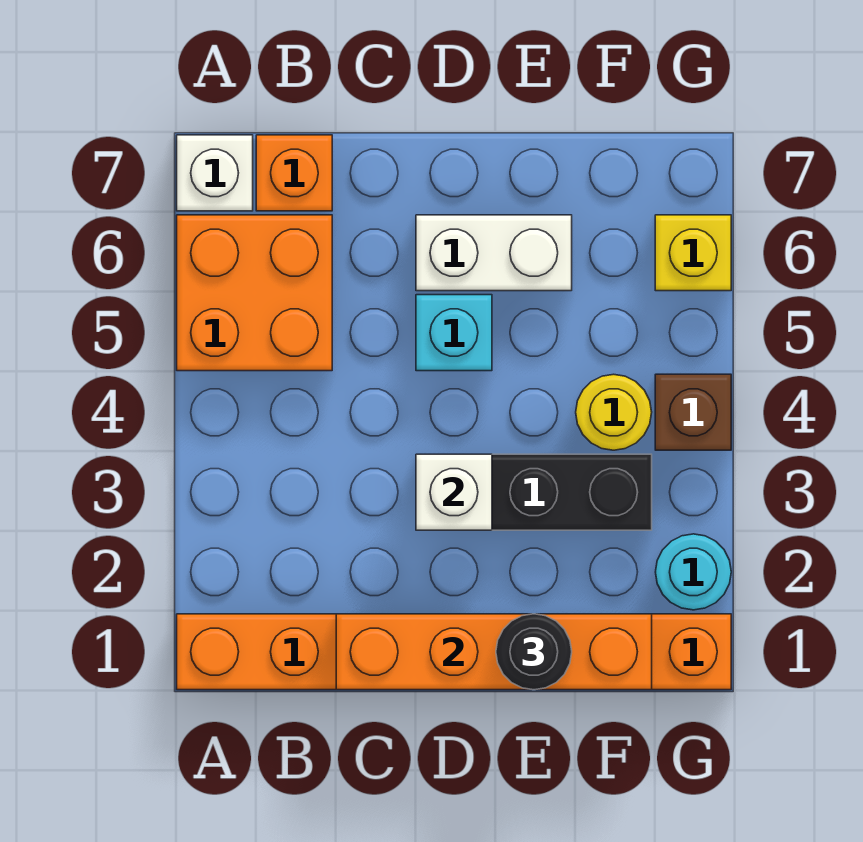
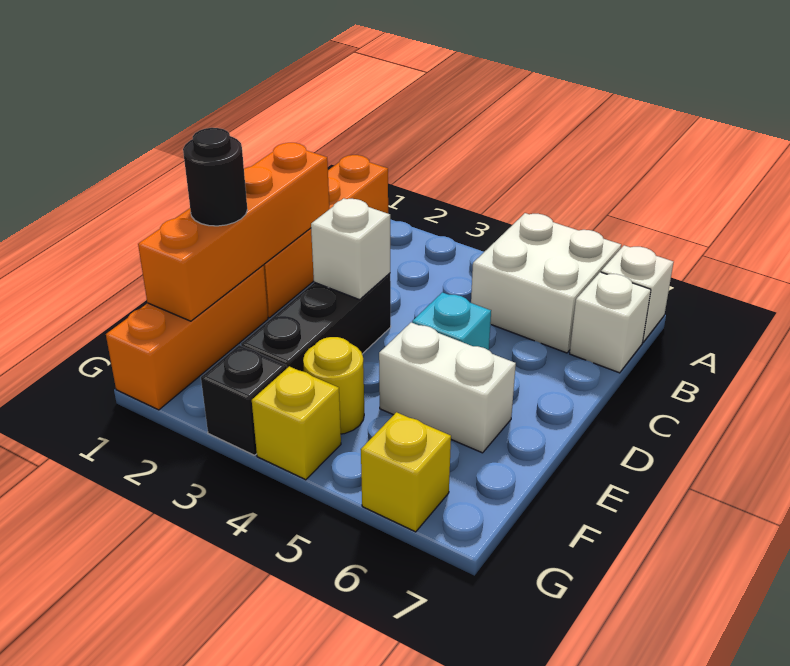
orange brick A5:B6 level 1 -> white brick A5:B6 level 1
orange brick B7 level 1 -> white brick B7 level 1
white brick D6:E6 level 1 -> white brick E5:E6 level 1
cyan round brick G2 level 1 -> none
none -> black brick G3 level 1
brown brick G4 level 1 -> yellow brick G4 level 1

